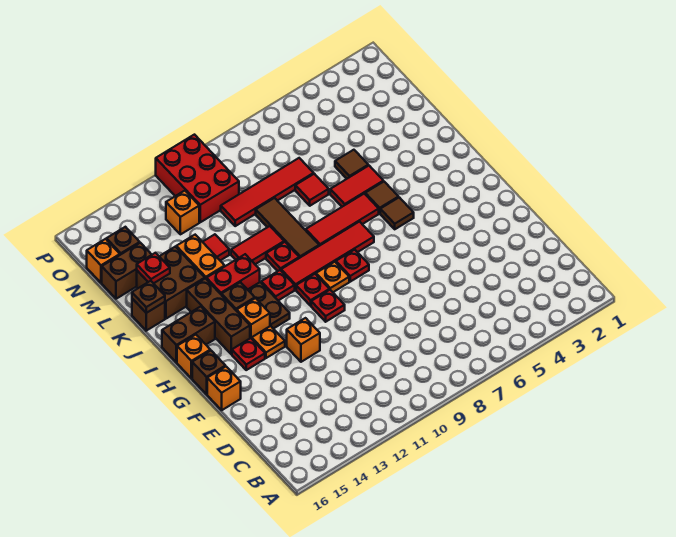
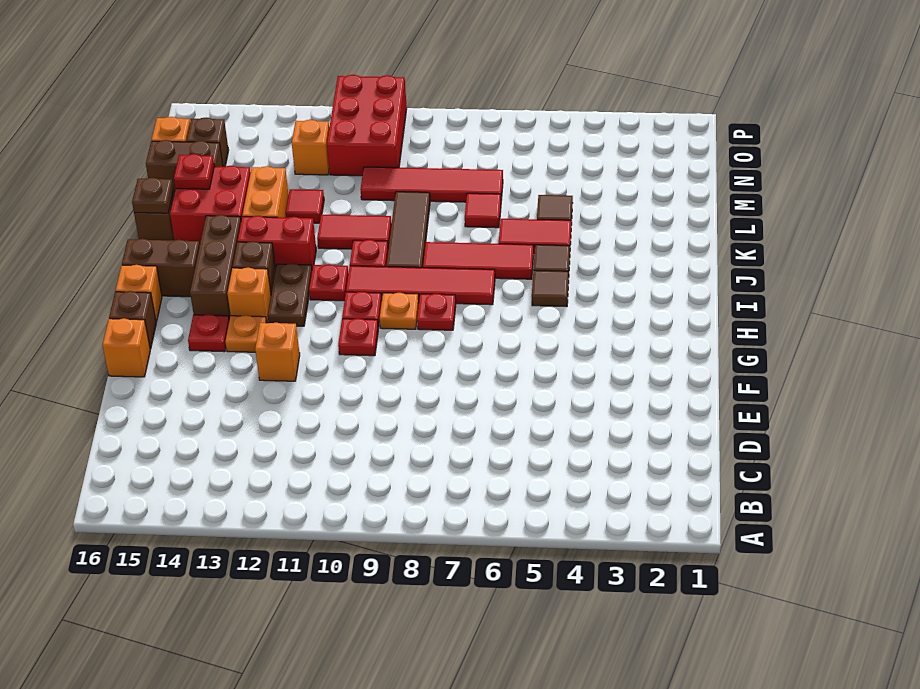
brown brick K14:L15 level 1 -> red brick K14:L15 level 1

